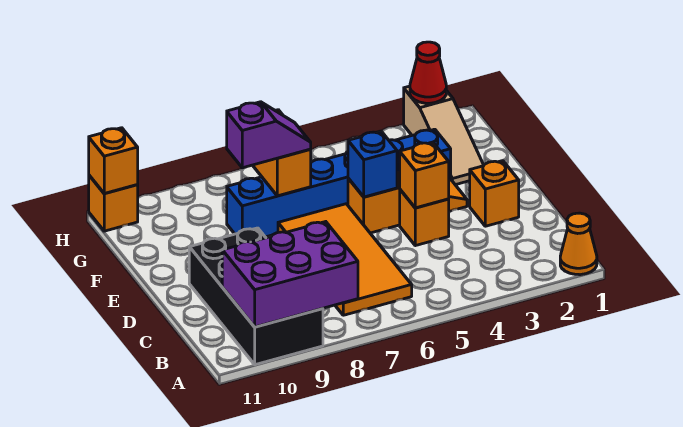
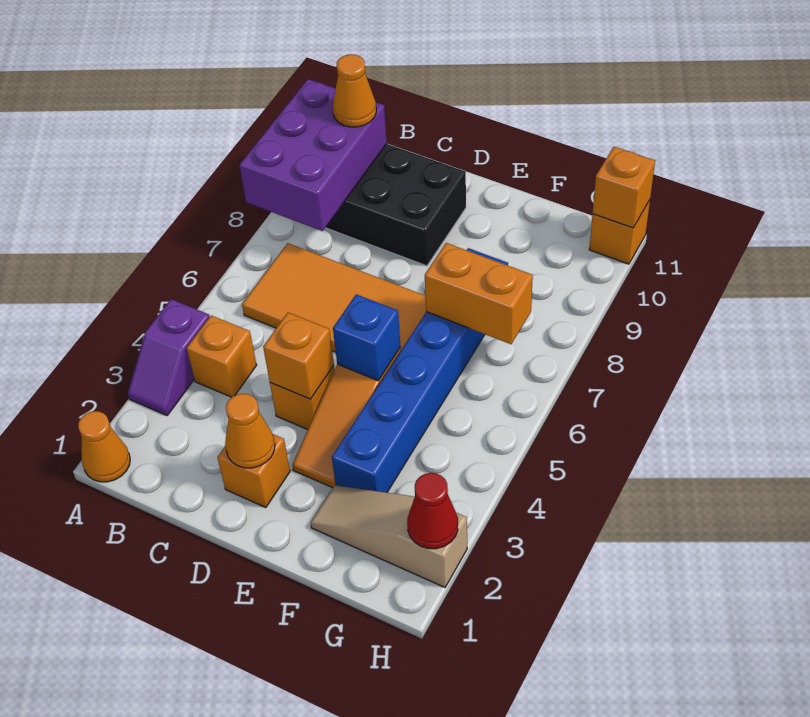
none -> orange brick B4 level 1
none -> orange cone B10 level 3
none -> orange cone D2 level 2
purple slope F7:F8 level 3 top 8 -> purple slope A3:A4 level 1 top 4

